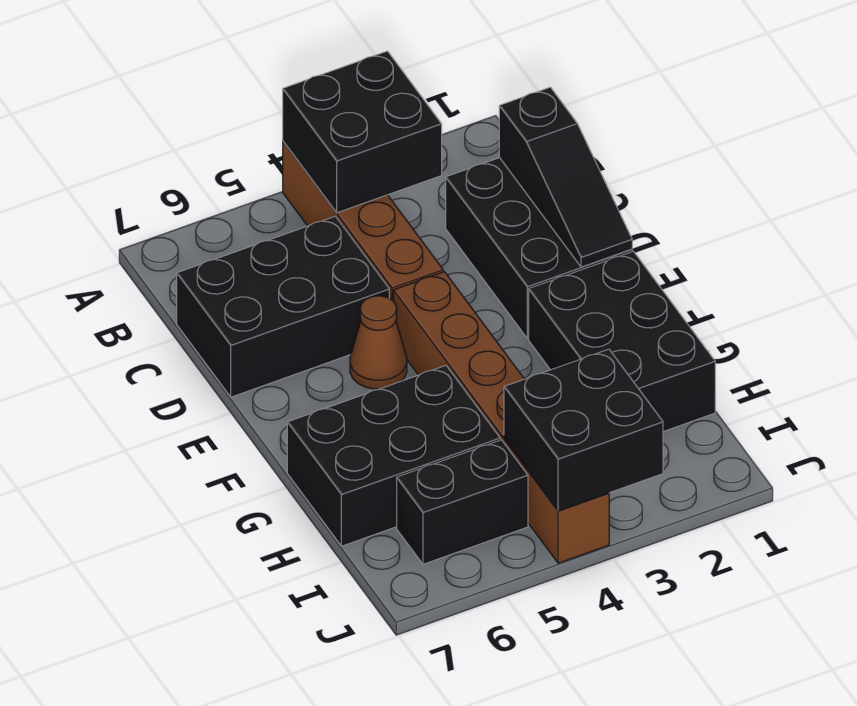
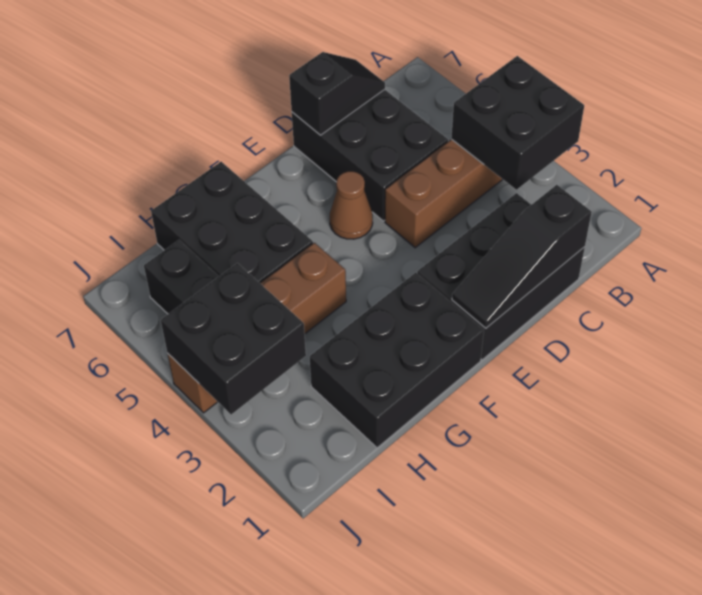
none -> black slope C7:D7 level 2 top D
brown brick E4:J4 level 1 -> brown brick G4:J4 level 1

